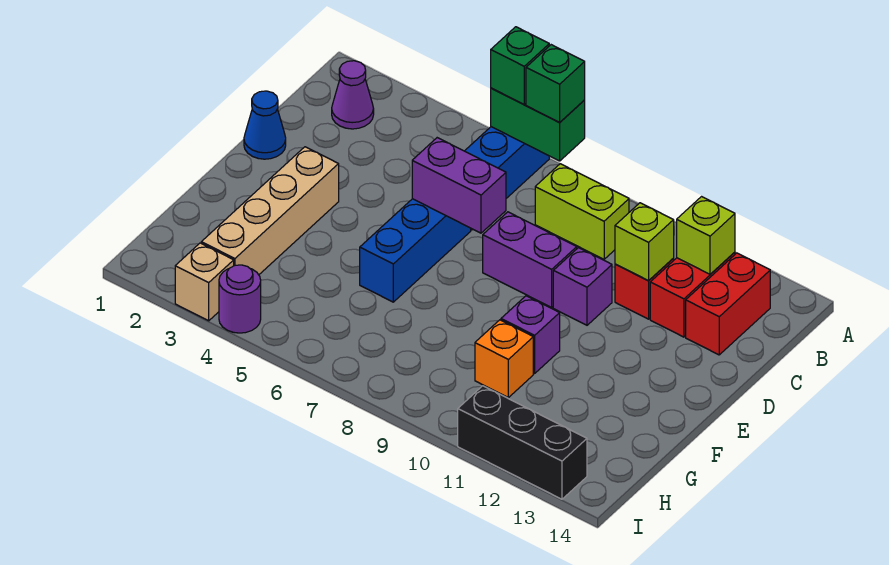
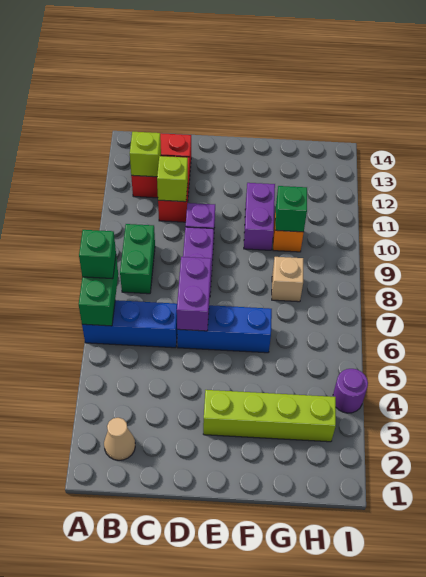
green brick A6 level 3 -> green brick G10 level 2
purple cone B2 level 1 -> tan cone B2 level 1
lime brick B8:B9 level 1 -> green brick B8:B9 level 1
blue cone D1 level 1 -> none
tan brick E3:H3 level 1 -> lime brick E3:H3 level 1
purple brick F10 level 1 -> purple brick F10:F11 level 1
tan brick I3 level 1 -> tan brick G8 level 1
black brick I11:I13 level 1 -> none

